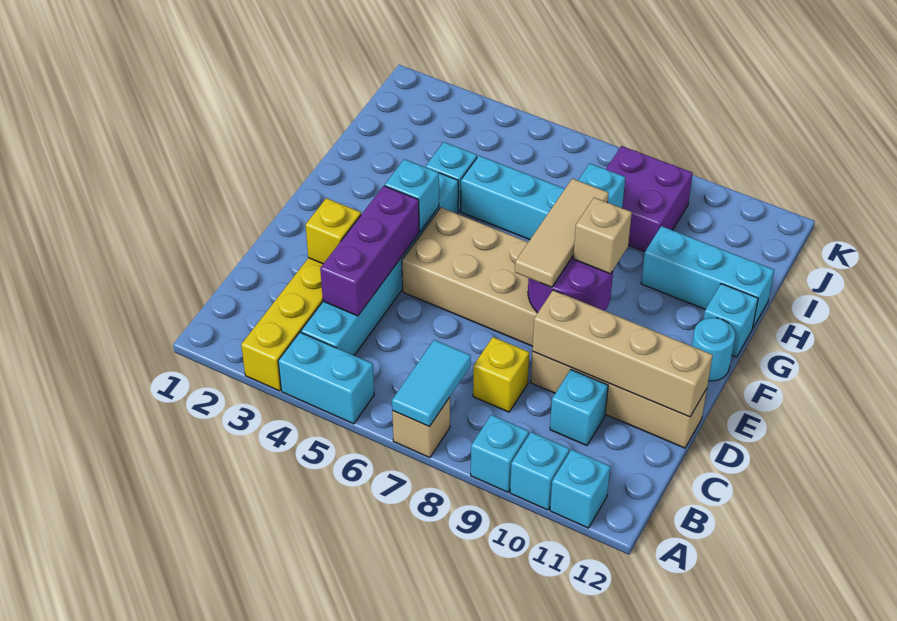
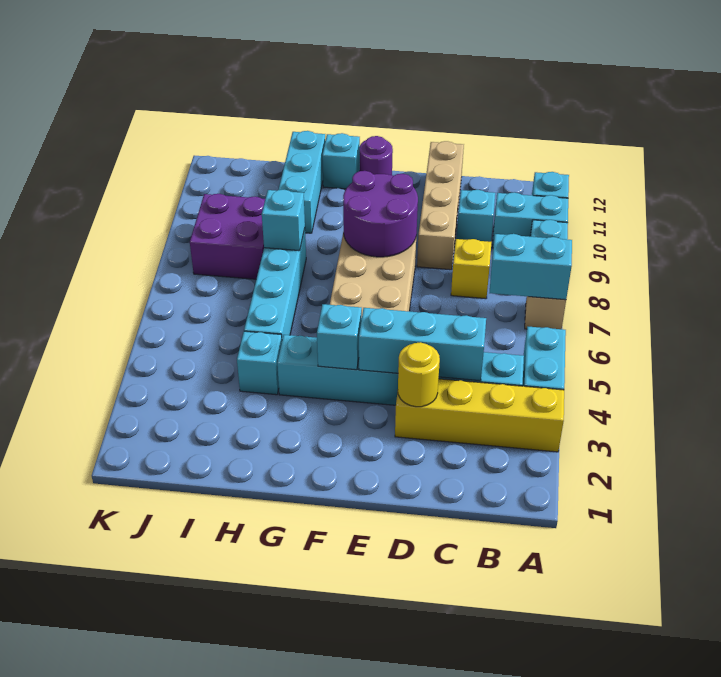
cyan tile A7:B7 level 2 -> cyan brick A7:B7 level 2
cyan brick A10 level 1 -> cyan brick A10:B10 level 1
purple brick C4:E4 level 2 -> cyan brick C4:E4 level 2
yellow brick D3 level 2 -> yellow round brick D3 level 2
tan brick D9:D12 level 2 -> none
tan tile E8:G8 level 3 -> none
tan brick F9 level 3 -> none
cyan round brick F12 level 1 -> purple round brick F12 level 1

